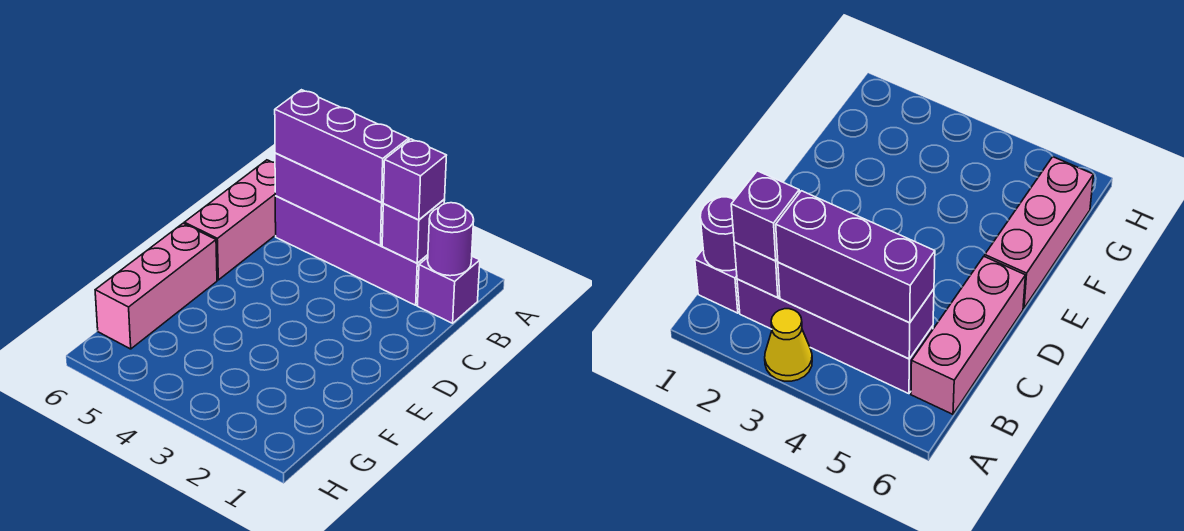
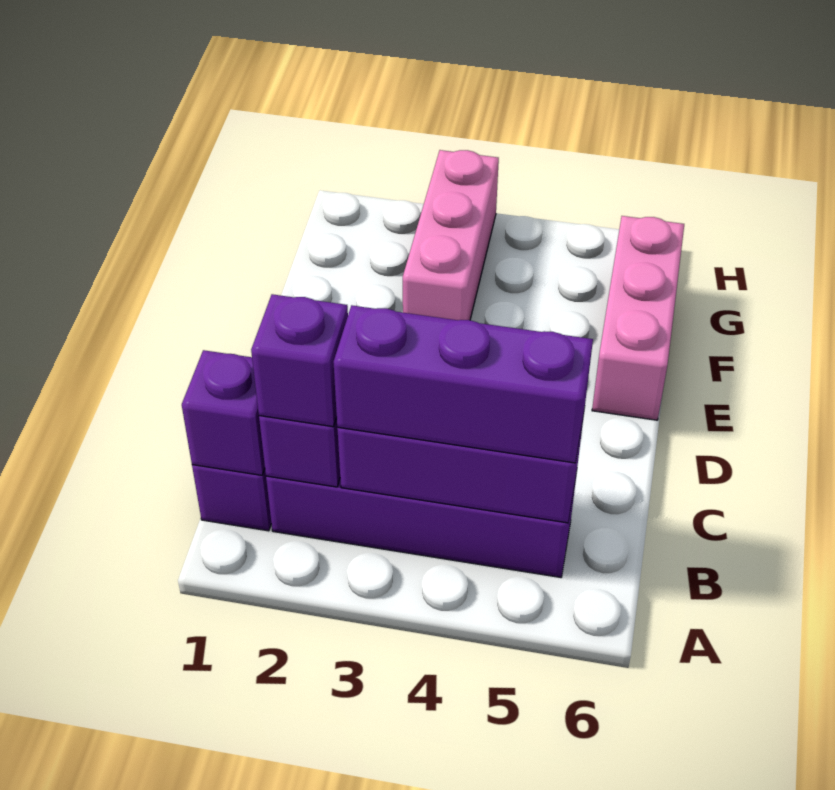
yellow cone A3 level 1 -> none
purple round brick B1 level 2 -> purple brick B1 level 2
pink brick B6:D6 level 1 -> pink brick F3:H3 level 1

